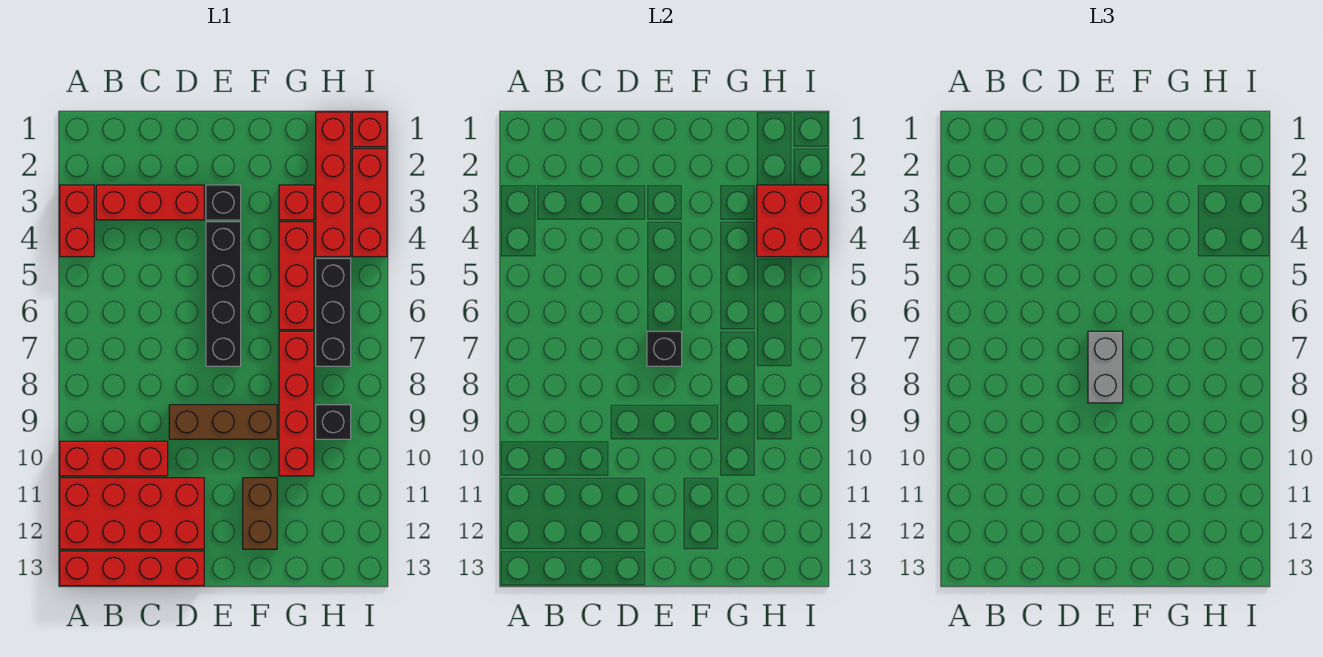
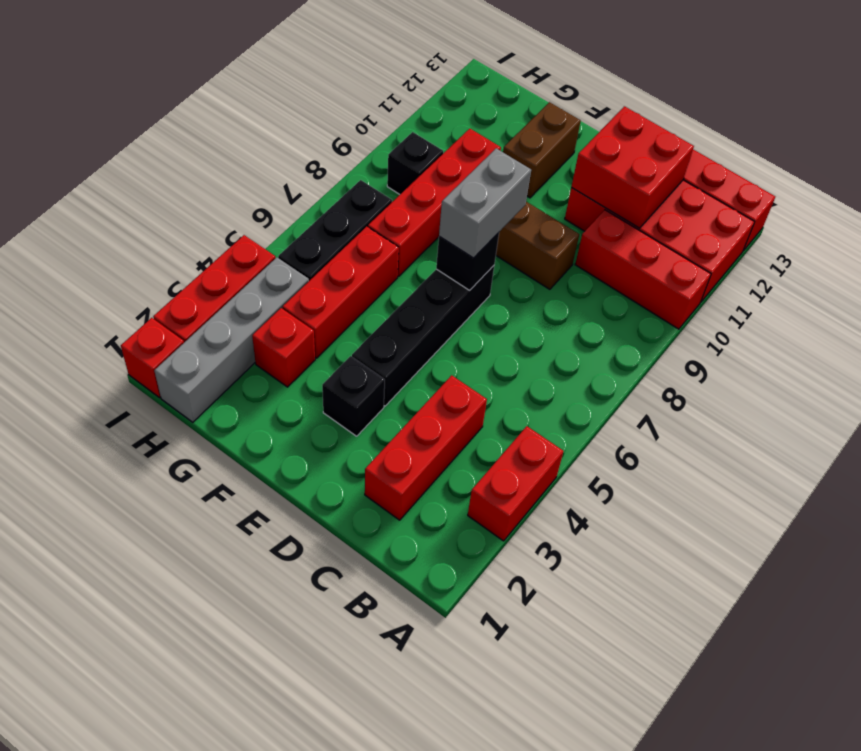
red brick B3:D3 level 1 -> red brick C2:C4 level 1
red brick H1:H4 level 1 -> grey brick H1:H4 level 1
red brick H3:I4 level 2 -> red brick C11:D12 level 2

